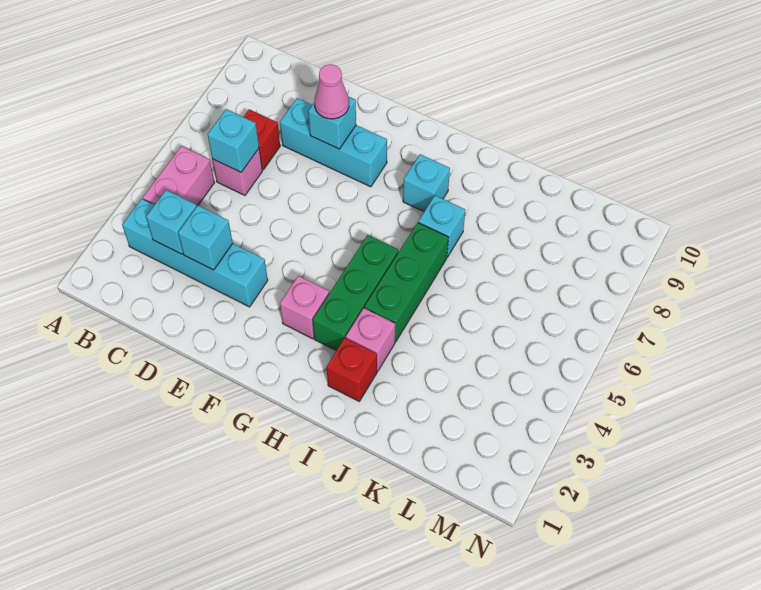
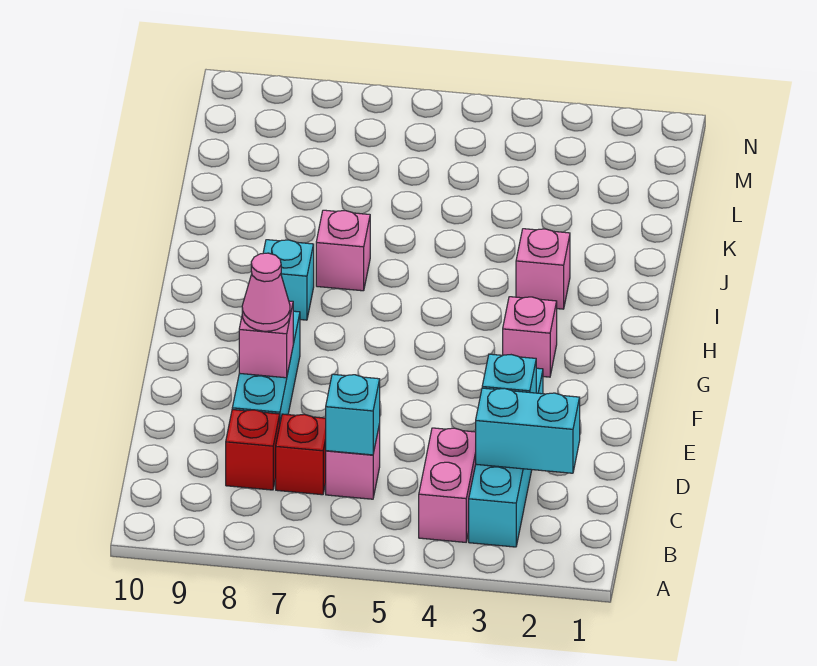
pink brick B4:B5 level 1 -> pink brick B4:C4 level 1
cyan brick C3 level 2 -> cyan brick C2:C3 level 2
cyan brick E8 level 2 -> pink brick E8 level 2
green brick H3:H5 level 1 -> none
red brick I2 level 1 -> red brick C8 level 1
green brick I4:I6 level 1 -> none
cyan brick I7 level 1 -> pink brick I7 level 1

